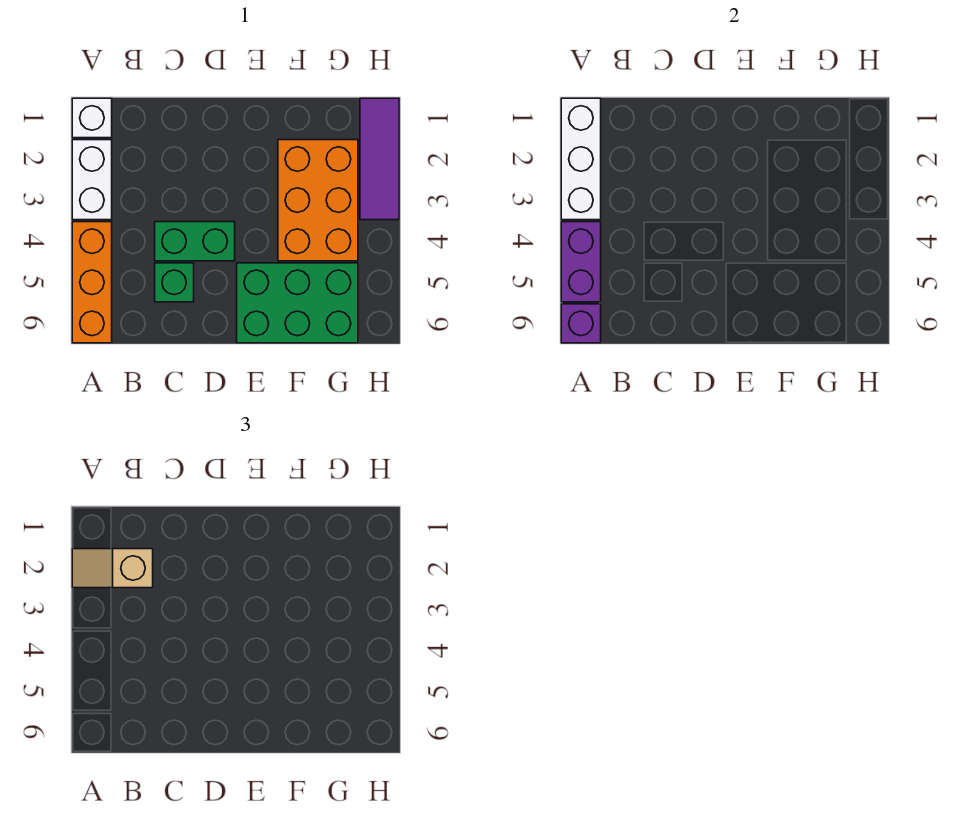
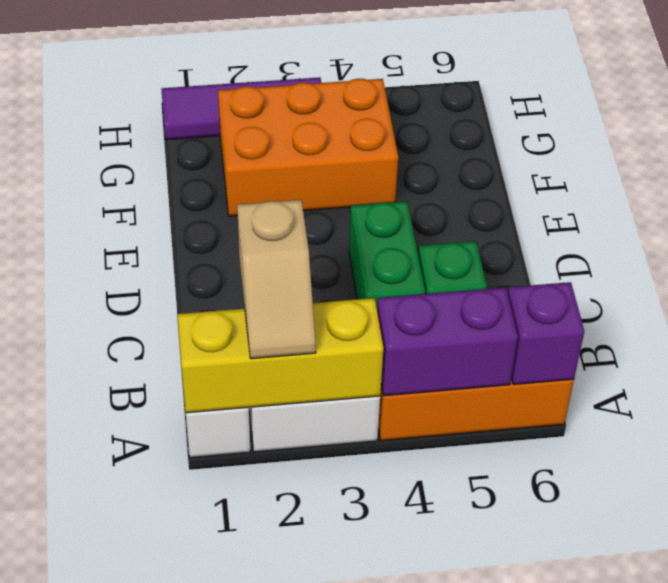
white brick A1:A3 level 2 -> yellow brick A1:A3 level 2
green brick E5:G6 level 1 -> none

